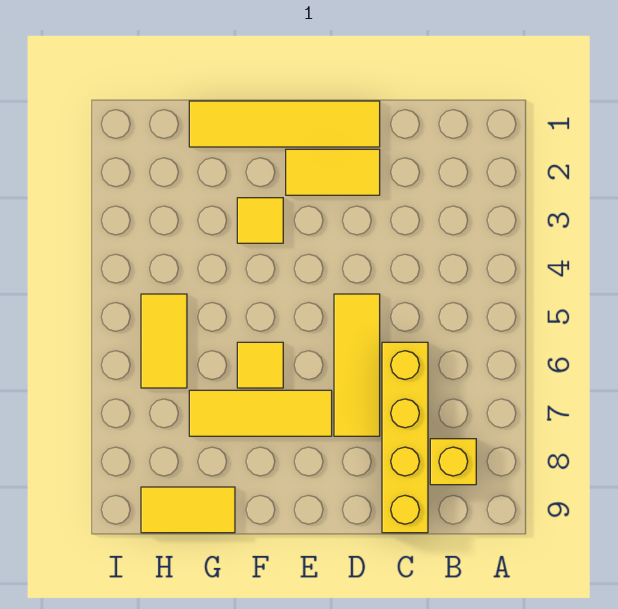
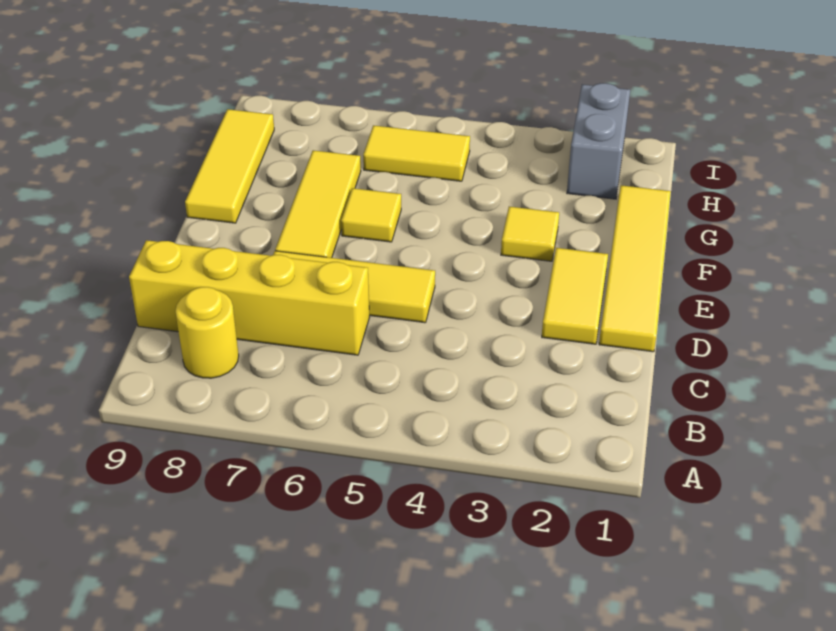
yellow brick B8 level 1 -> yellow round brick B8 level 1
yellow tile G9:H9 level 1 -> yellow tile F9:H9 level 1
none -> grey brick H2:I2 level 1

